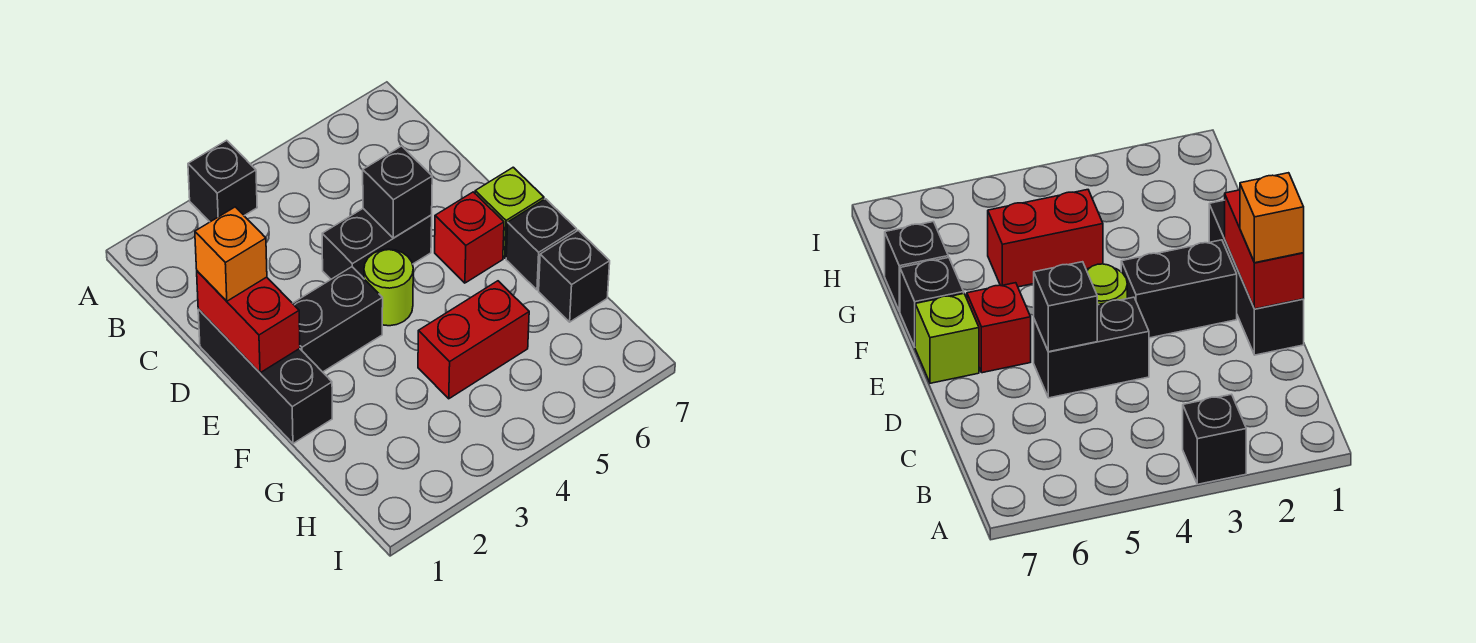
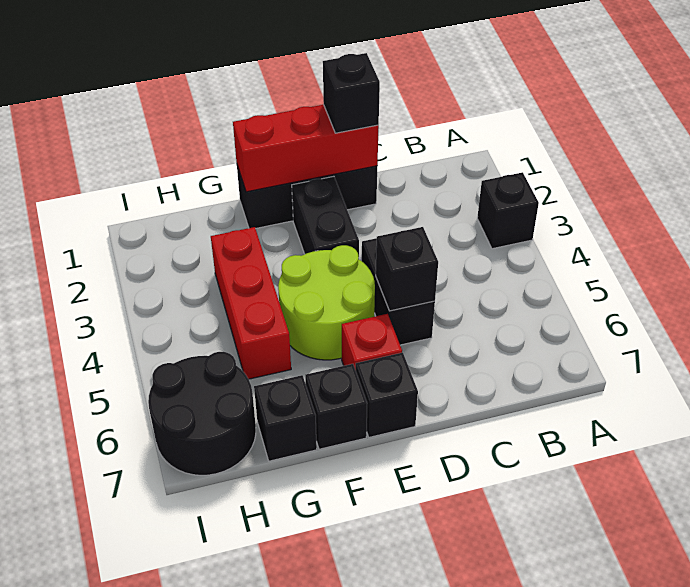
red brick D1:E1 level 2 -> red brick D1:F1 level 2
orange brick D1 level 3 -> black brick D1 level 3
lime round brick E4 level 1 -> lime round brick E4:F5 level 1
lime brick E7 level 1 -> black brick E7 level 1
red brick G4:G5 level 1 -> red brick G3:G5 level 1
none -> black round brick H6:I7 level 1

